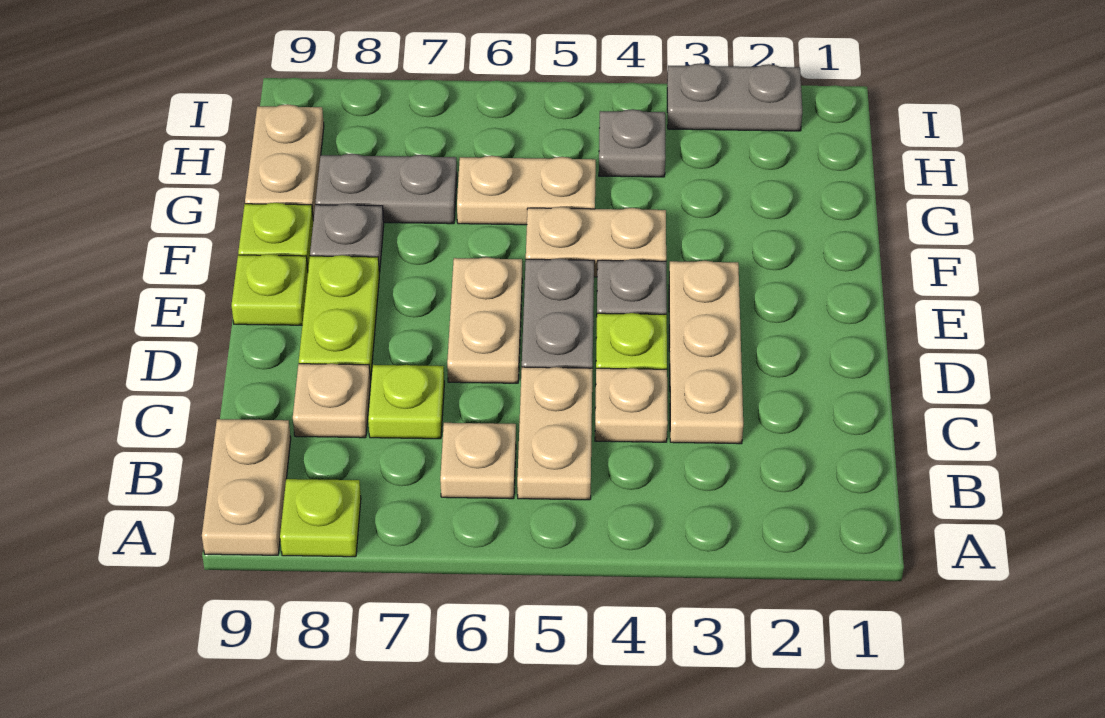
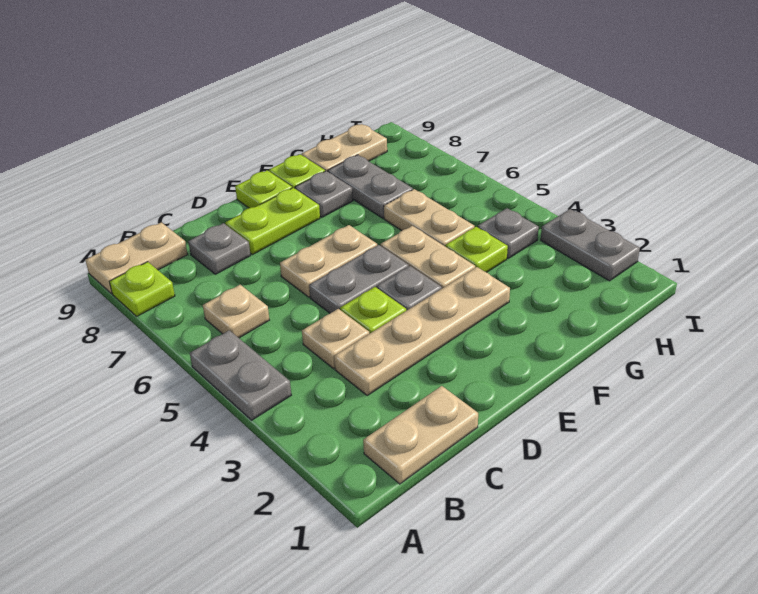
none -> grey plate A4:A5 level 1
tan plate B5:C5 level 1 -> tan plate B1:C1 level 1
tan plate C3:E3 level 1 -> tan plate C3:F3 level 1
lime plate C7 level 1 -> lime plate G4 level 1
tan plate C8 level 1 -> grey plate C8 level 1

